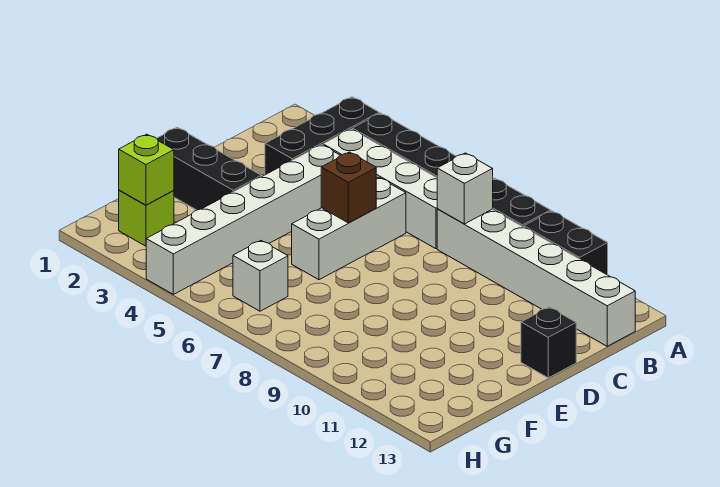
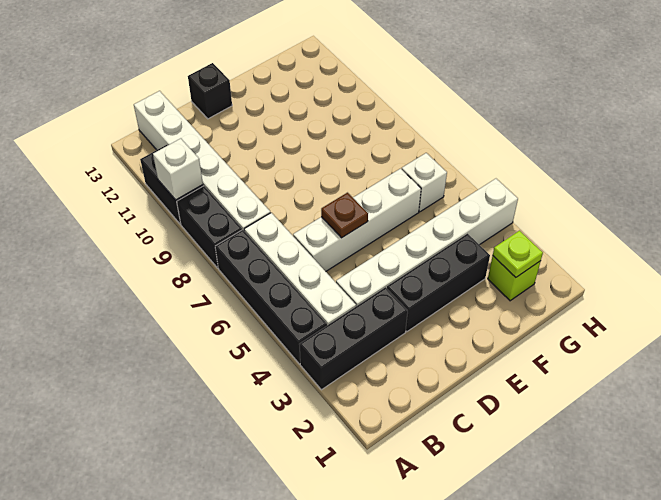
white brick B8 level 2 -> white brick A10 level 2
white brick C6:E6 level 1 -> white brick C6:F6 level 1
brown brick D6 level 2 -> brown plate D6 level 2
black brick E1:E3 level 1 -> black brick D3:F3 level 1
lime brick G2 level 2 -> lime plate G2 level 2

